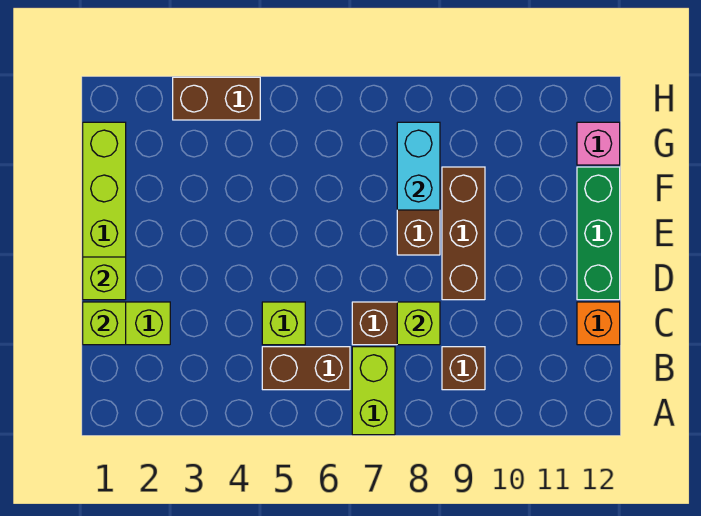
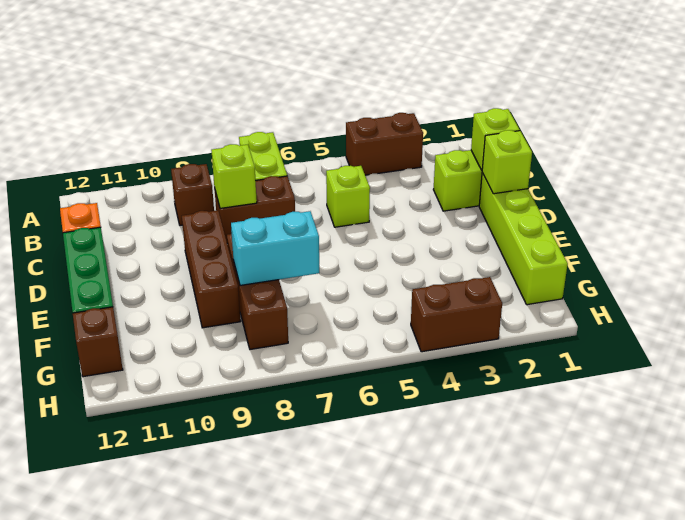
brown brick B5:B6 level 1 -> brown brick A3:A4 level 1
cyan brick F8:G8 level 2 -> cyan brick F7:F8 level 2
pink brick G12 level 1 -> brown brick G12 level 1

